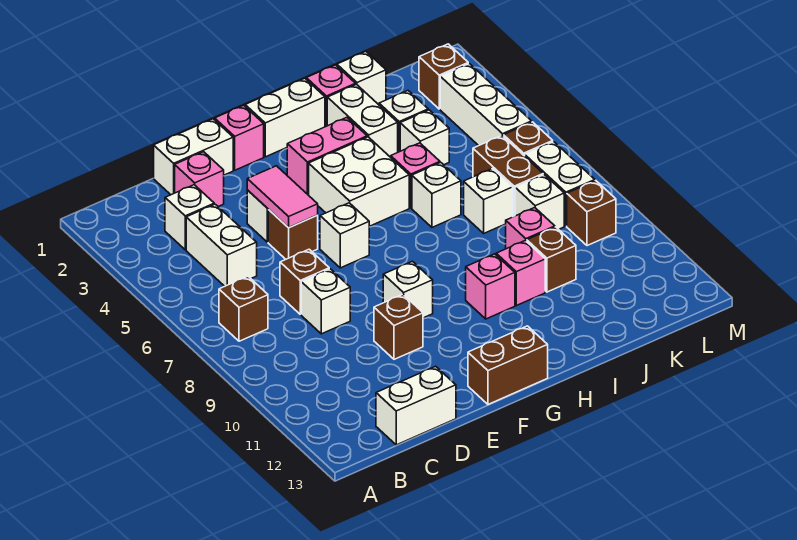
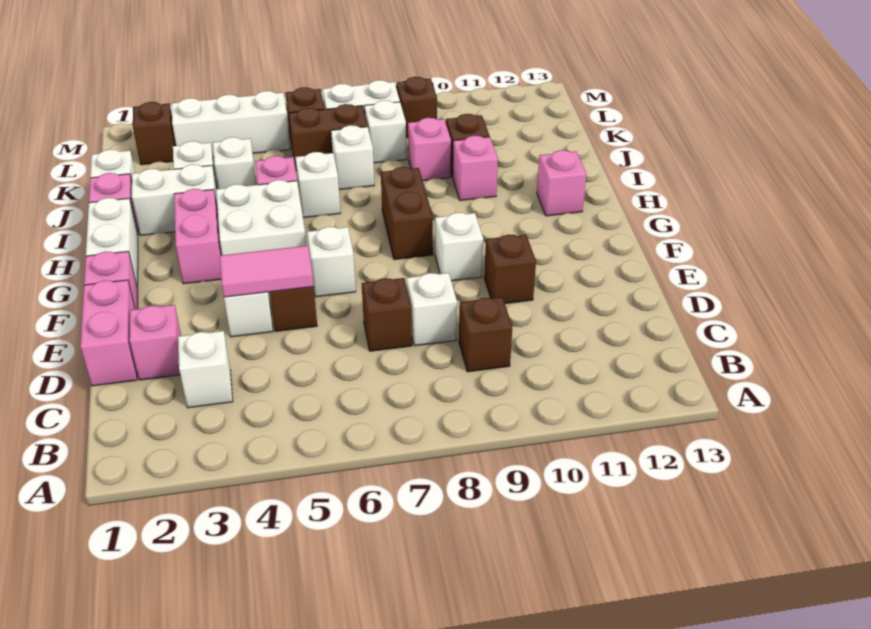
brown brick B7 level 1 -> brown brick C9 level 1
white brick C4:C5 level 1 -> none
white brick C13:D13 level 1 -> none
white brick D1:E1 level 1 -> pink brick D1:E1 level 1
brown brick F13:G13 level 1 -> brown brick G8:H8 level 1
pink brick H10 level 1 -> pink brick H12 level 1

